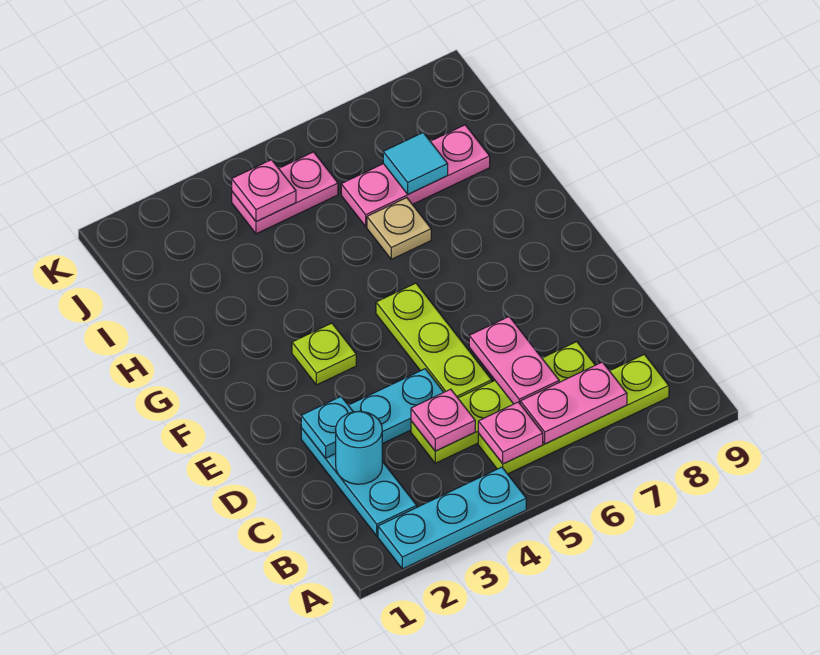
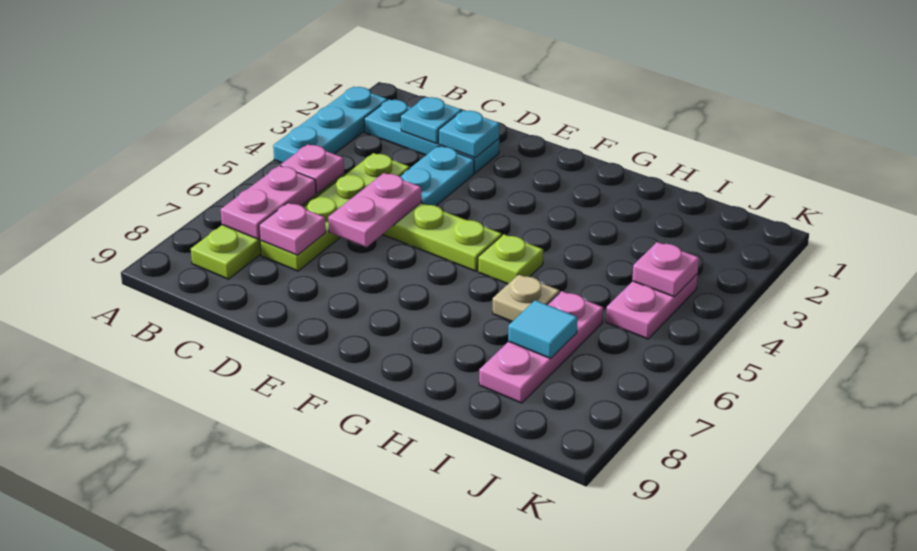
cyan round brick C2 level 2 -> cyan plate C2 level 2
pink plate C4 level 2 -> pink plate C7 level 2
pink plate C6:D6 level 2 -> pink plate D5:D6 level 2
lime plate F3 level 1 -> lime plate G5 level 1

